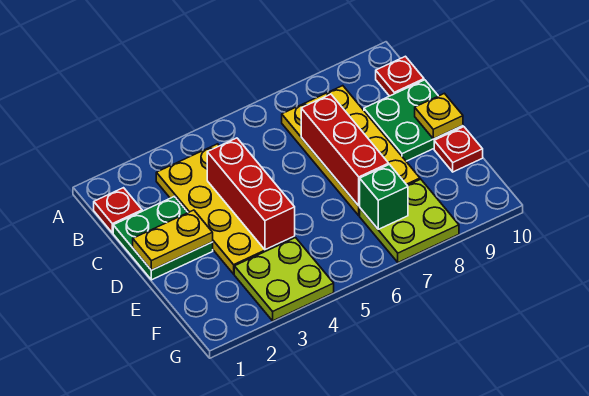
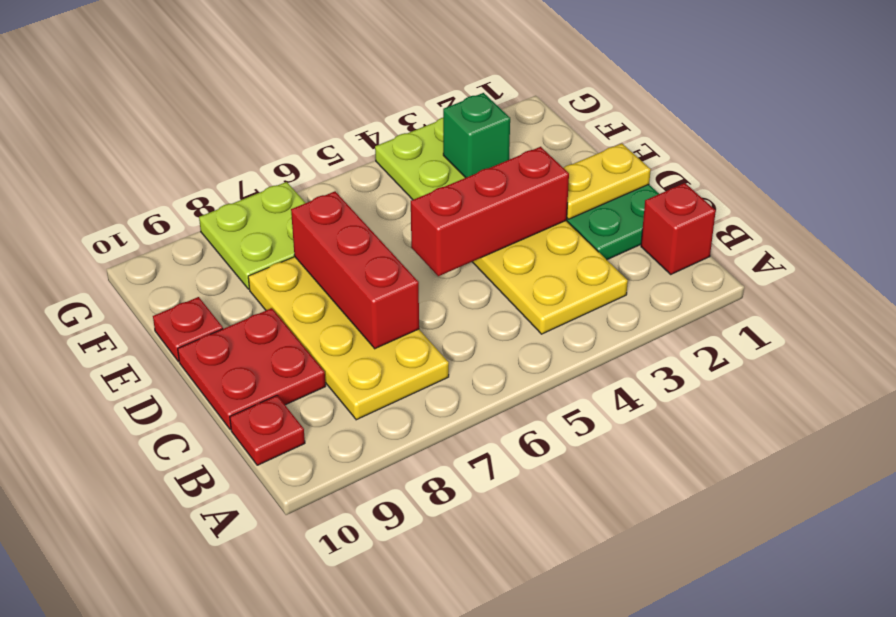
red plate B1 level 1 -> red brick B1 level 1
red brick C4:E4 level 2 -> red brick D3:D5 level 2
green plate C9:D10 level 1 -> red plate C9:D10 level 1
yellow plate D10 level 2 -> none
green brick F7 level 2 -> green brick F3 level 2

